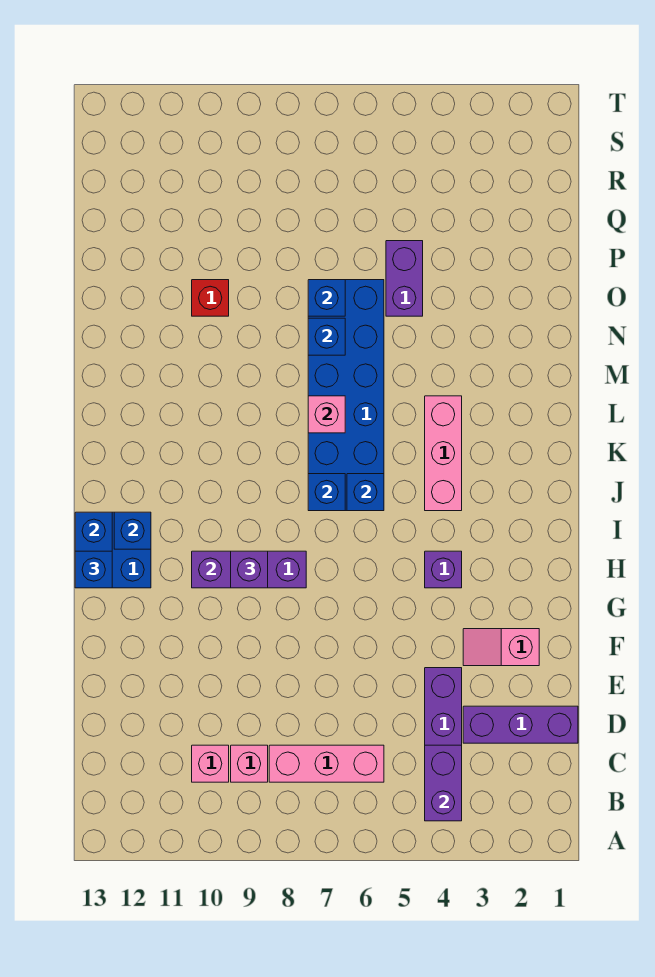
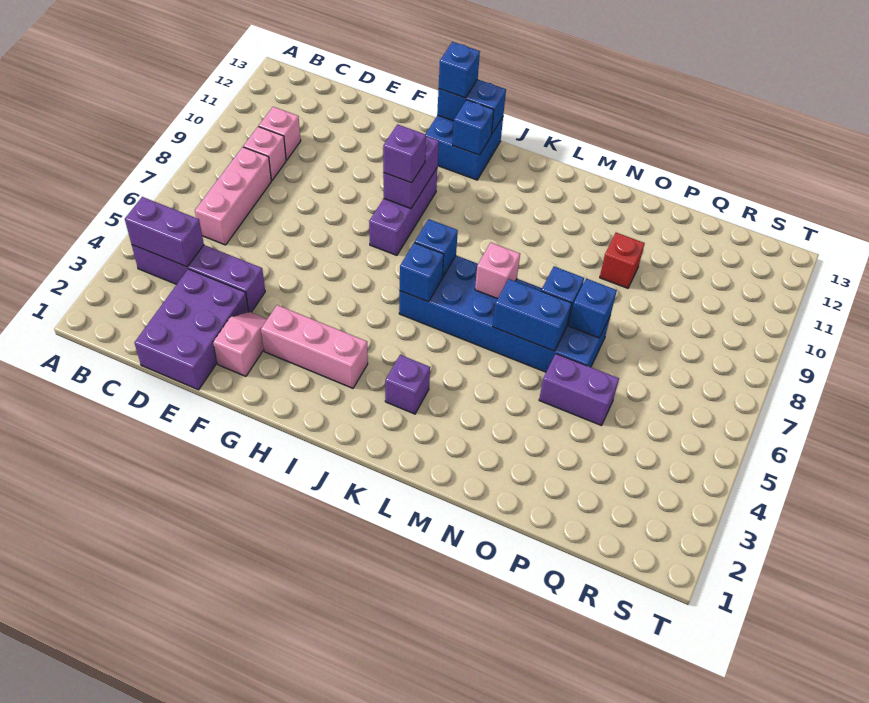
purple brick D1:D3 level 1 -> purple brick D1:E3 level 1
purple brick H4 level 1 -> purple brick K3 level 1
pink brick J4:L4 level 1 -> pink brick G3:I3 level 1
none -> blue brick M6:N6 level 2

